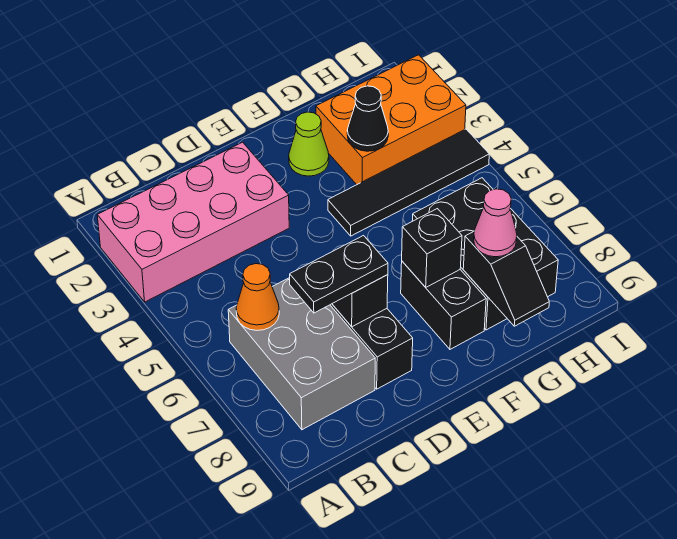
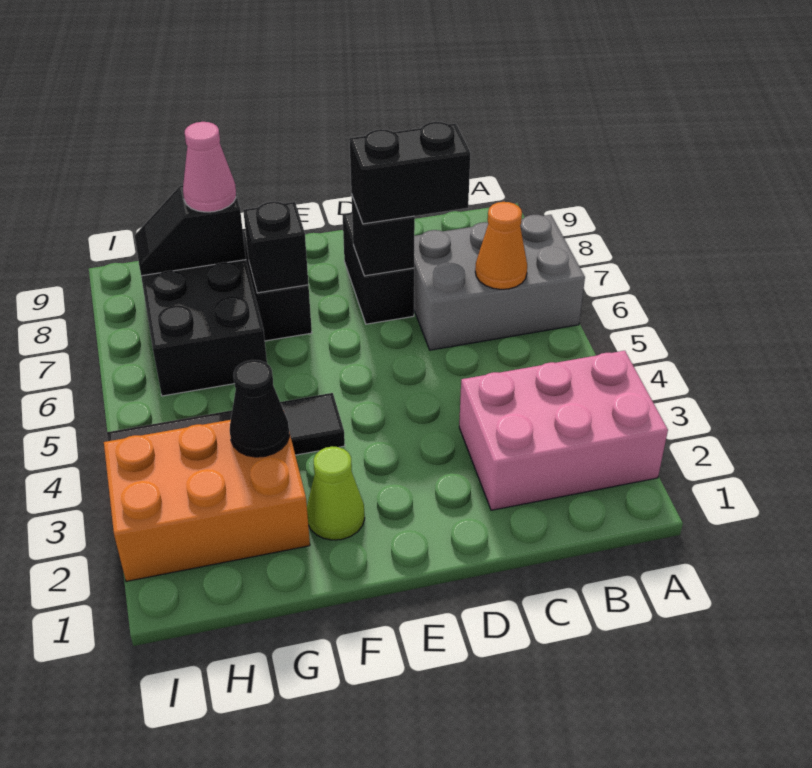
pink brick A2:D3 level 1 -> pink brick A2:C3 level 1
grey brick B6:C8 level 1 -> grey brick A6:C7 level 1
black plate C7:D7 level 3 -> black brick C7:D7 level 3
black slope G8:G9 level 2 top 8 -> black slope G8:H8 level 2 top G

